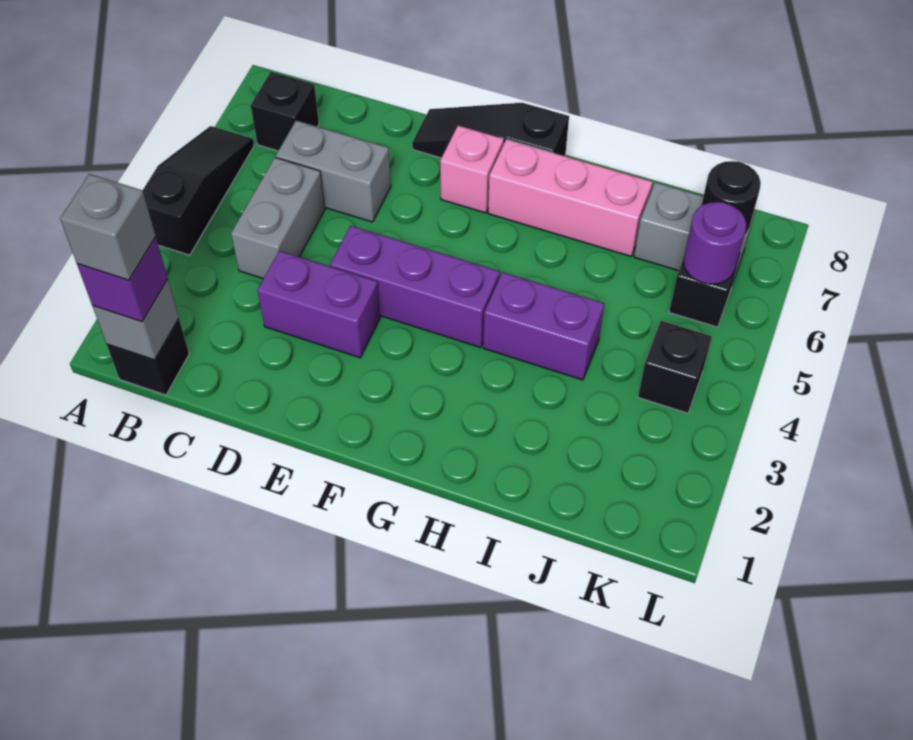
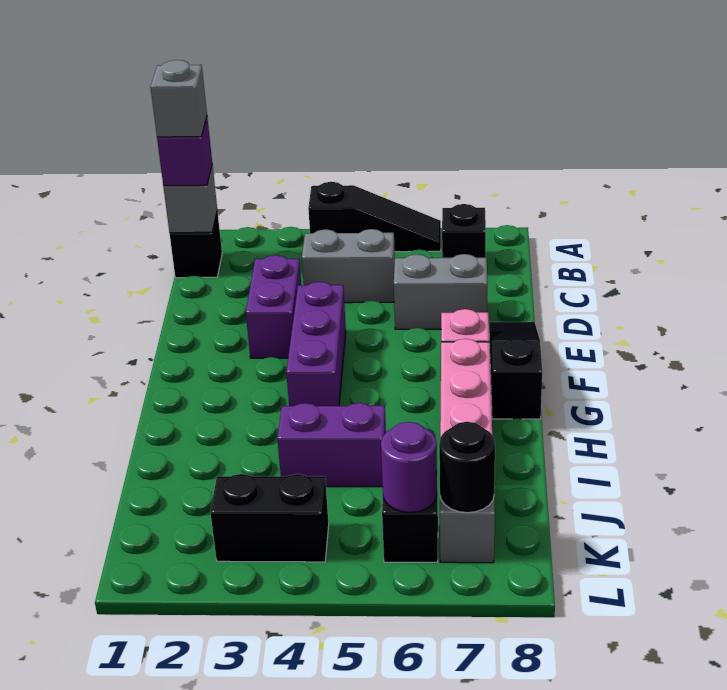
grey brick C6:D6 level 1 -> grey brick D6:D7 level 1
purple brick H4:I4 level 1 -> purple brick I4:I5 level 1
black brick K4 level 1 -> black brick K3:K4 level 1

